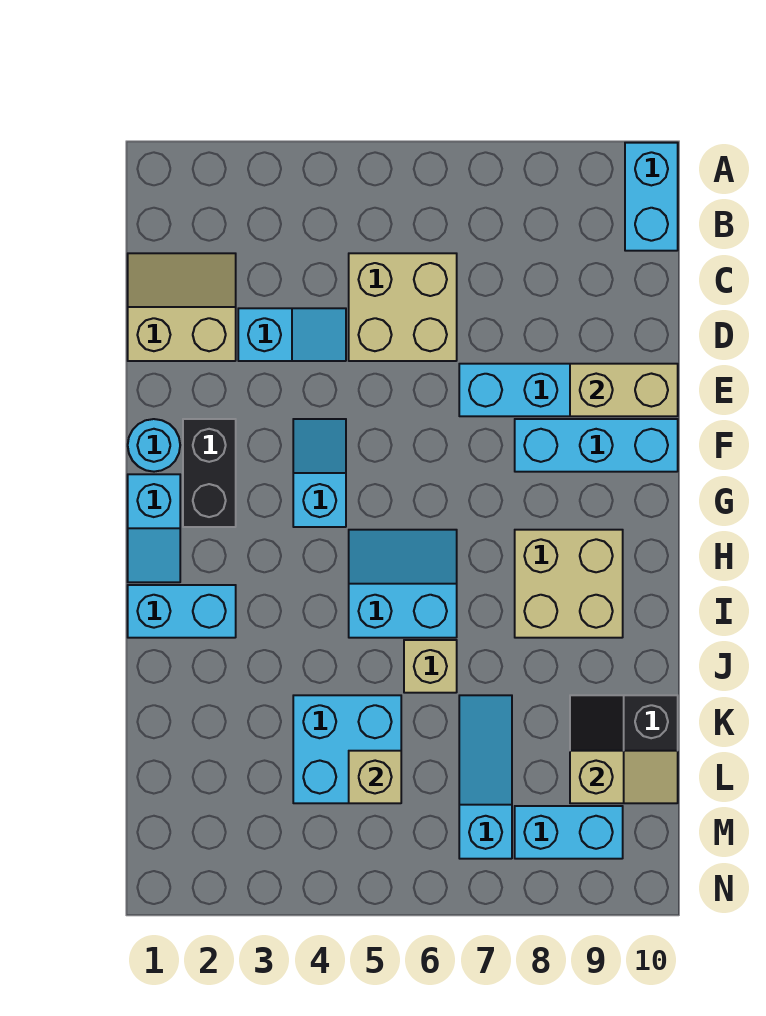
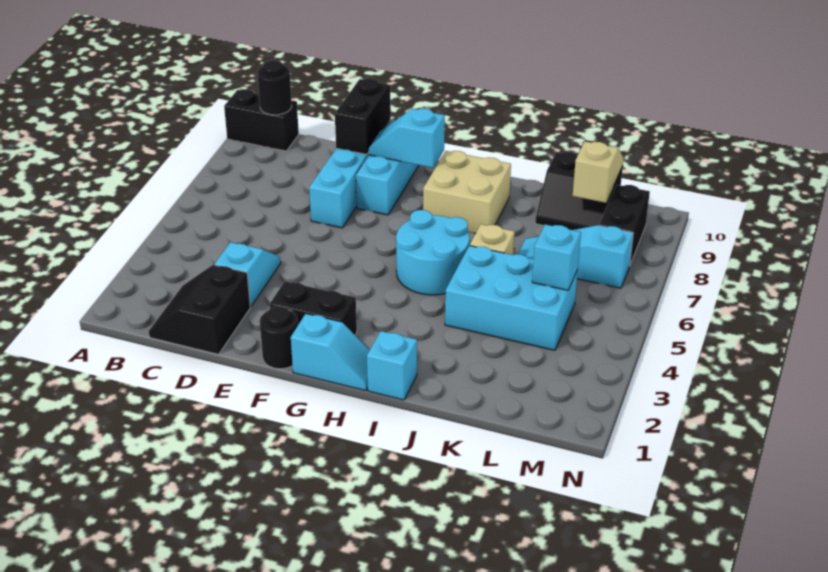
cyan brick A10:B10 level 1 -> black brick A10:B10 level 1
none -> black round brick B10 level 2
tan slope C1:D2 level 1 top D -> black slope C1:D2 level 1 top D
tan brick C5:D6 level 1 -> none
tan brick E9:E10 level 2 -> black brick E9:E10 level 2
cyan round brick F1 level 1 -> black round brick F1 level 1
cyan slope F4:G4 level 1 top G -> cyan slope F9:G9 level 2 top G
cyan slope H5:I6 level 1 top I -> cyan round brick H5:I6 level 1
cyan brick I1:I2 level 1 -> cyan brick I1 level 1
cyan brick K4:L5 level 1 -> cyan brick J4:L5 level 1
tan brick L5 level 2 -> cyan brick L5 level 2
cyan brick M8:M9 level 1 -> black brick M8:M9 level 1

